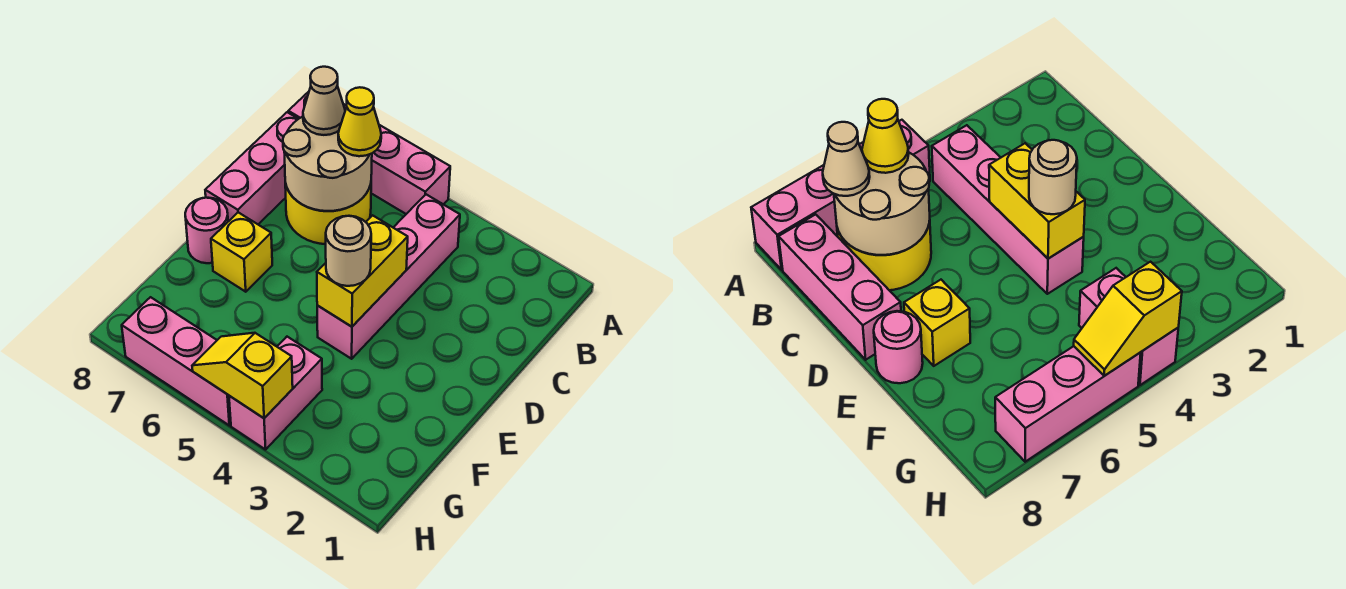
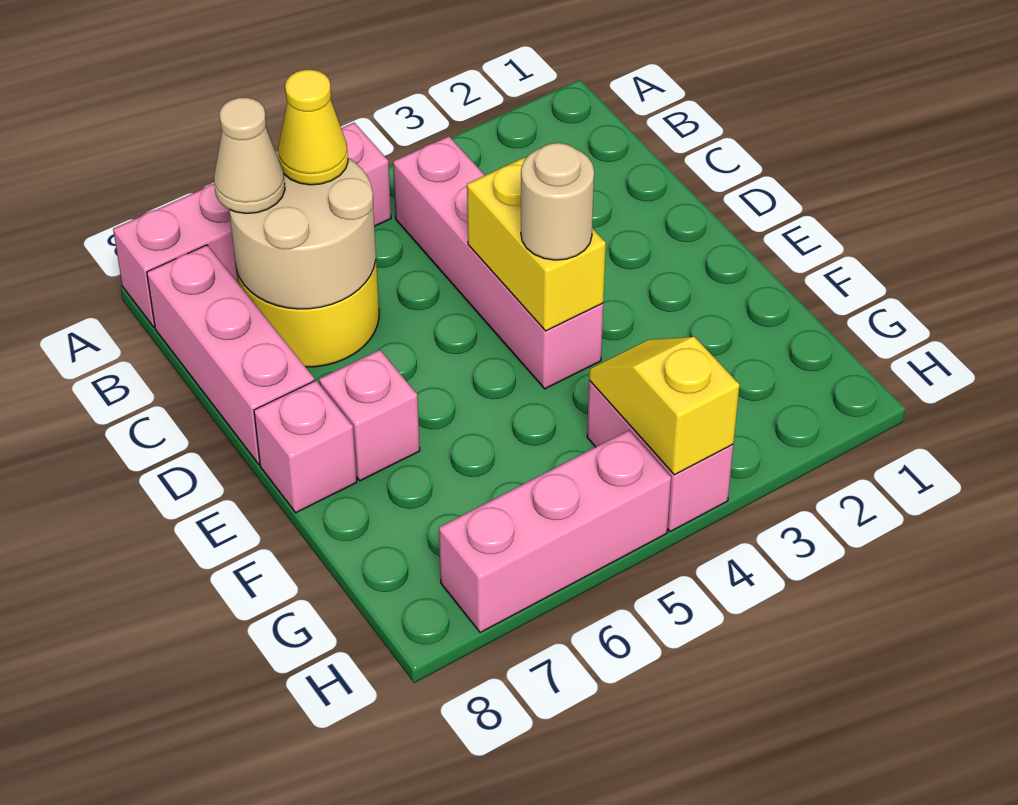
yellow brick E7 level 1 -> pink brick E7 level 1
pink round brick E8 level 1 -> pink brick E8 level 1
yellow slope H4:H5 level 2 top 4 -> yellow slope G4:H4 level 2 top H

